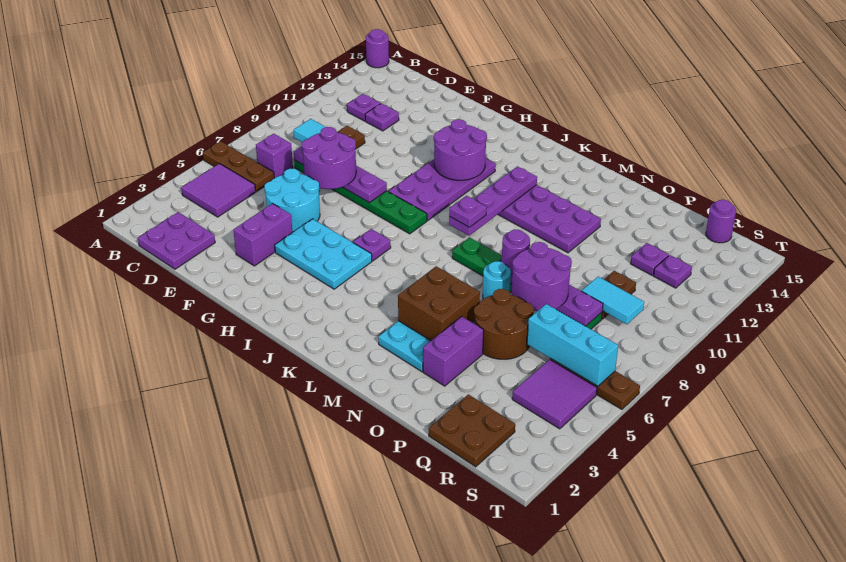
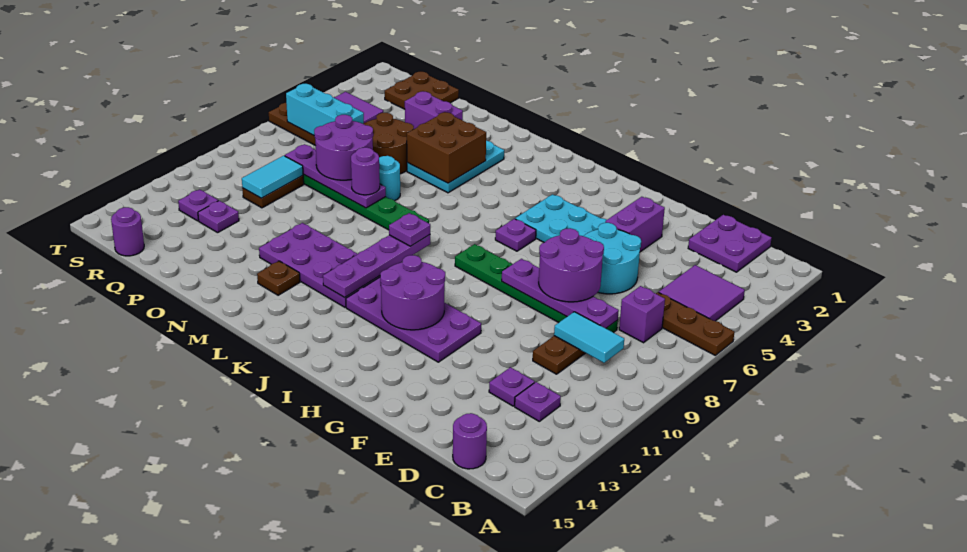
purple round brick A15 level 1 -> purple round brick C15 level 1
purple plate H9:I12 level 1 -> purple plate G11:J12 level 1
none -> brown plate M13 level 1
purple brick O3:O4 level 1 -> purple brick O3:P3 level 1
cyan tile Q9:R9 level 2 -> cyan tile Q9:Q10 level 2

